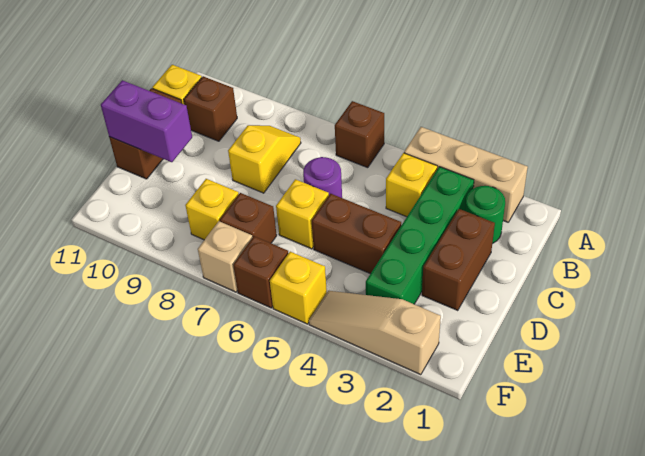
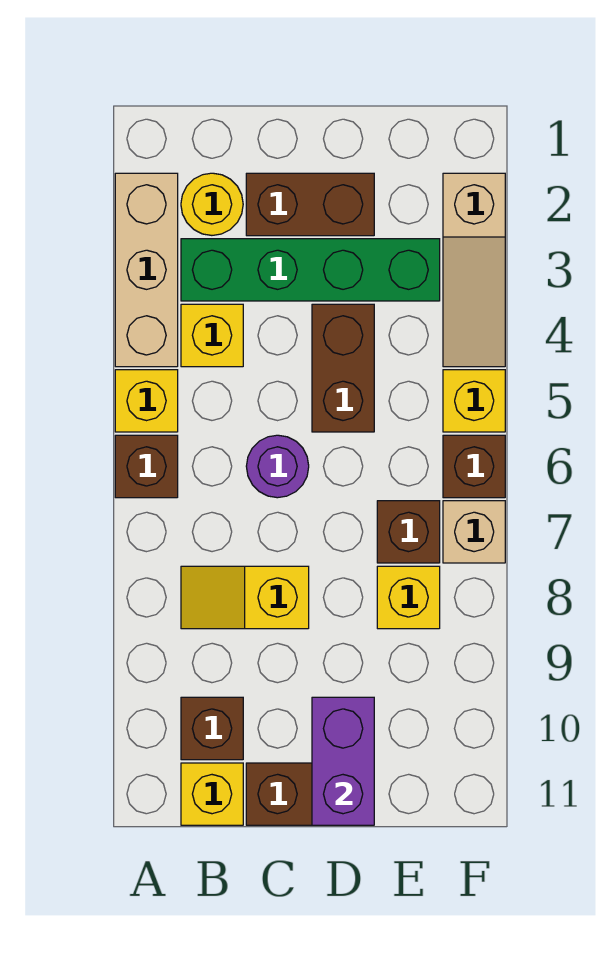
green round brick B2 level 1 -> yellow round brick B2 level 1
yellow brick D6 level 1 -> yellow brick A5 level 1

